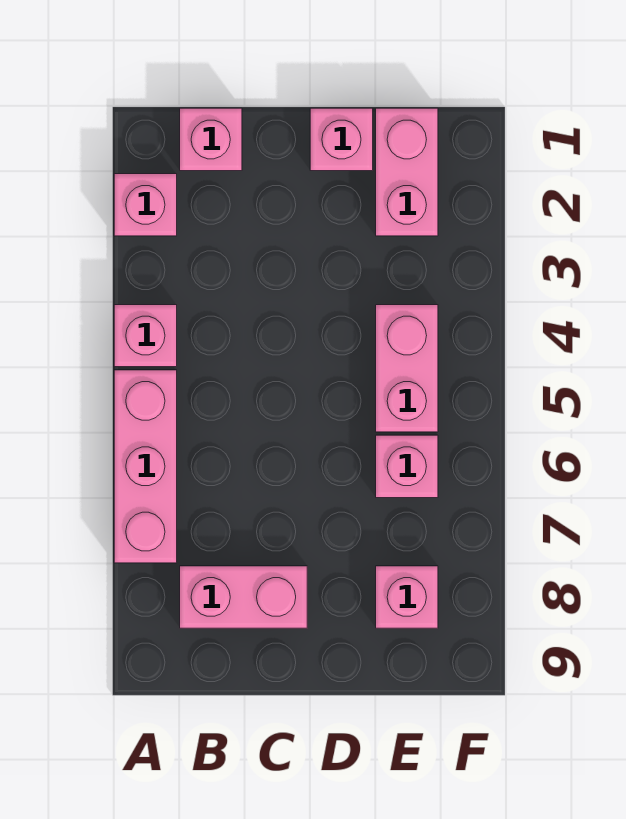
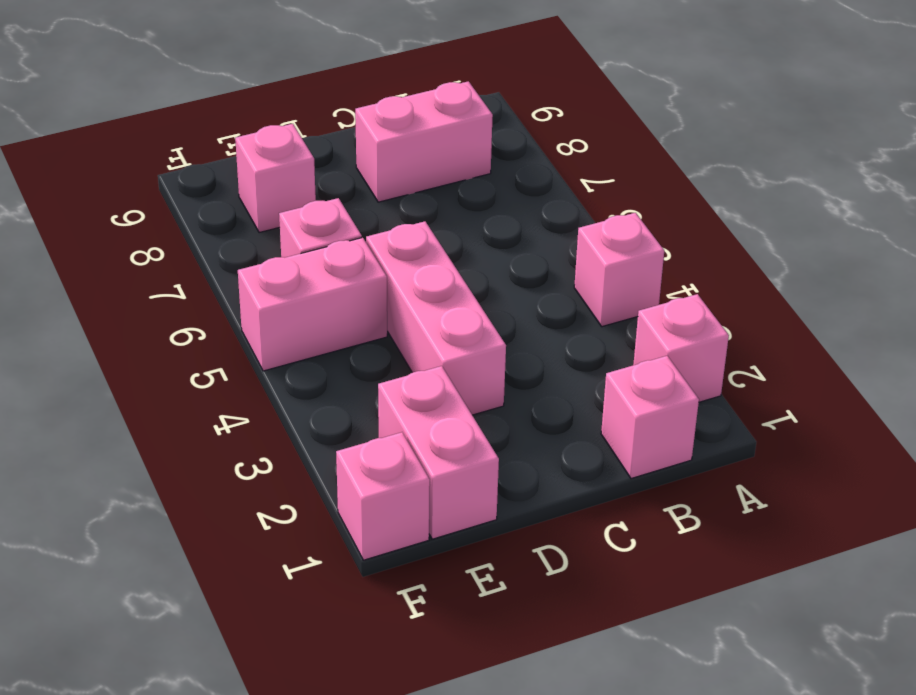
pink brick A5:A7 level 1 -> pink brick D3:D5 level 1
pink brick D1 level 1 -> pink brick F1 level 1
pink brick E4:E5 level 1 -> pink brick E5:F5 level 1

